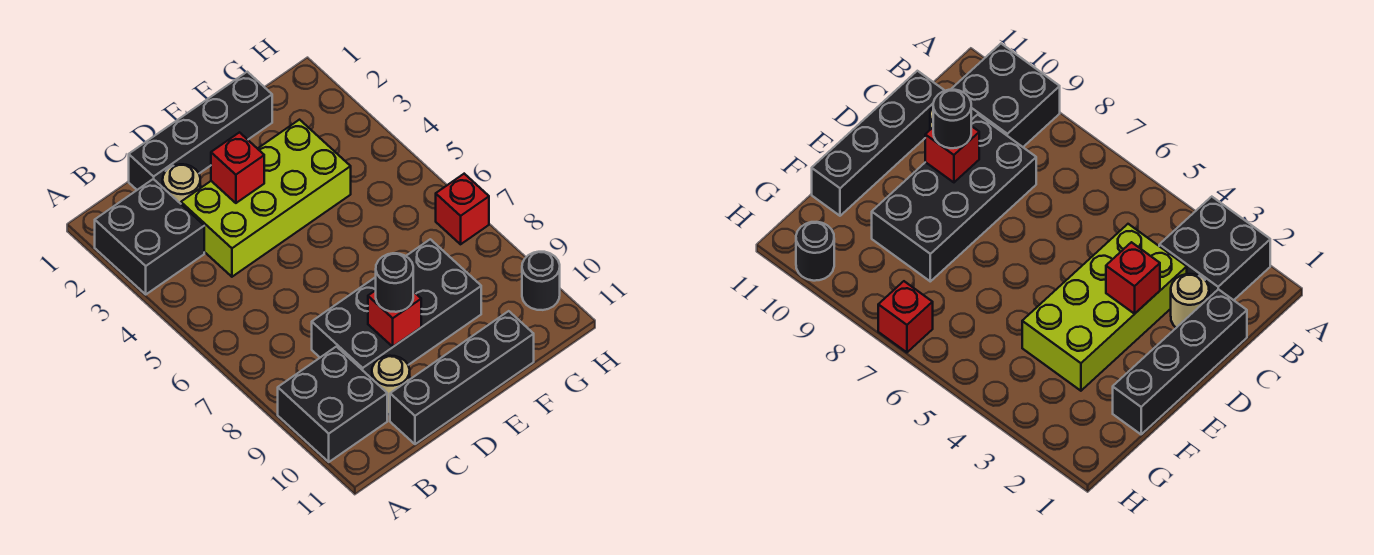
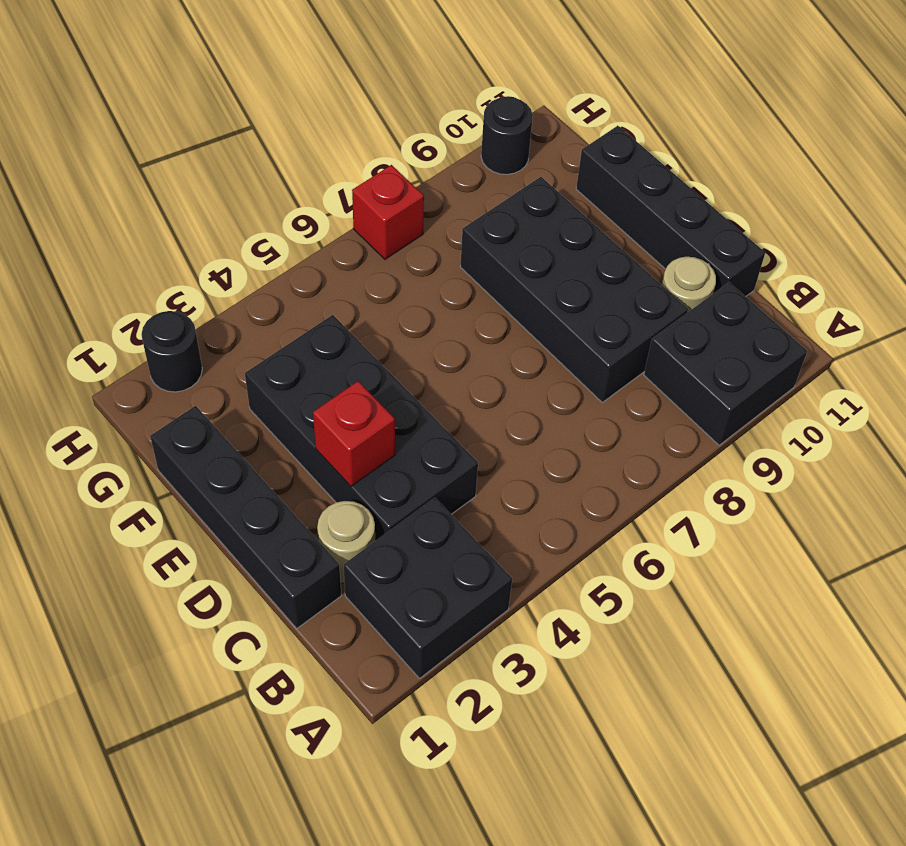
lime brick C3:F4 level 1 -> black brick C3:F4 level 1
red brick D9 level 2 -> none
black round brick D9 level 3 -> black round brick H2 level 1

